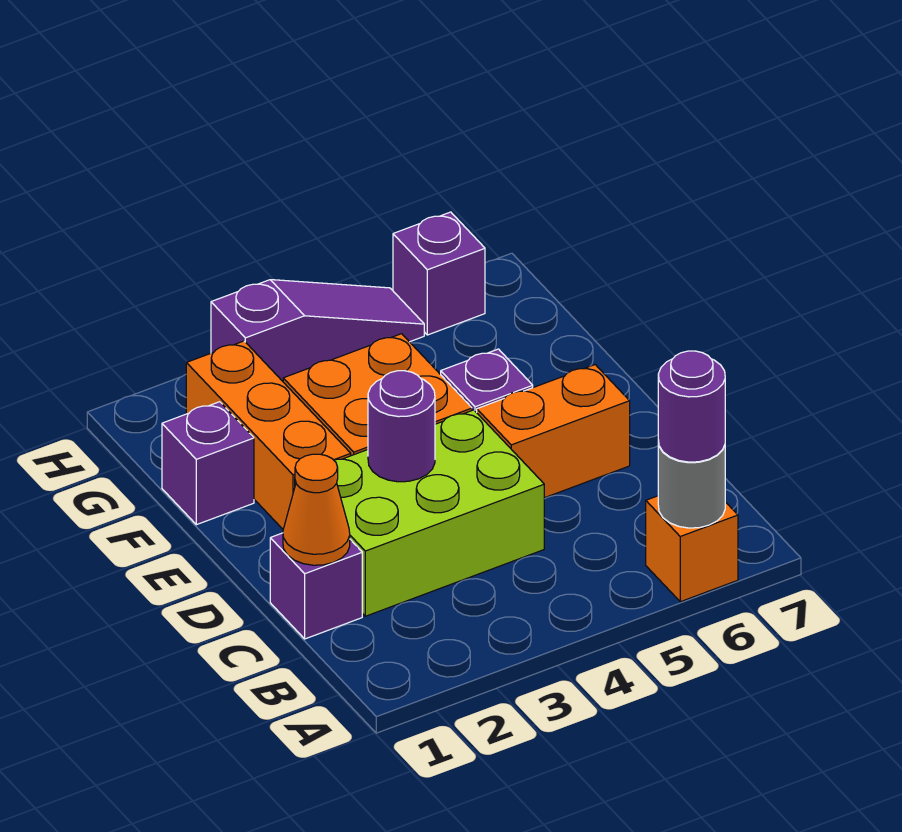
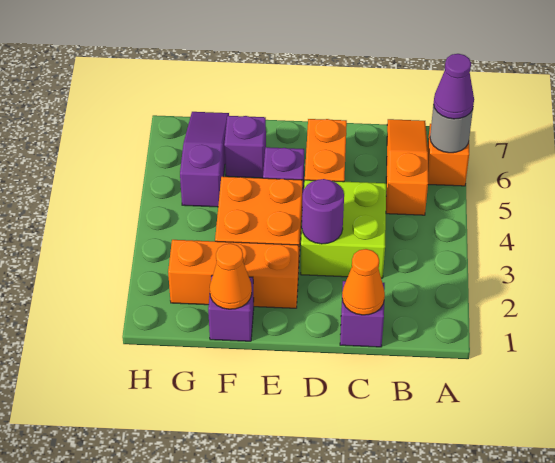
purple round brick A6 level 3 -> purple cone A6 level 3
none -> orange slope B5:B7 level 1 top 5
lime brick C2:D4 level 1 -> lime brick C3:D4 level 1
none -> orange cone F1 level 2
purple slope H3:H5 level 1 top 3 -> purple slope G5:G7 level 1 top 5
purple brick H6 level 1 -> purple brick F6 level 1

